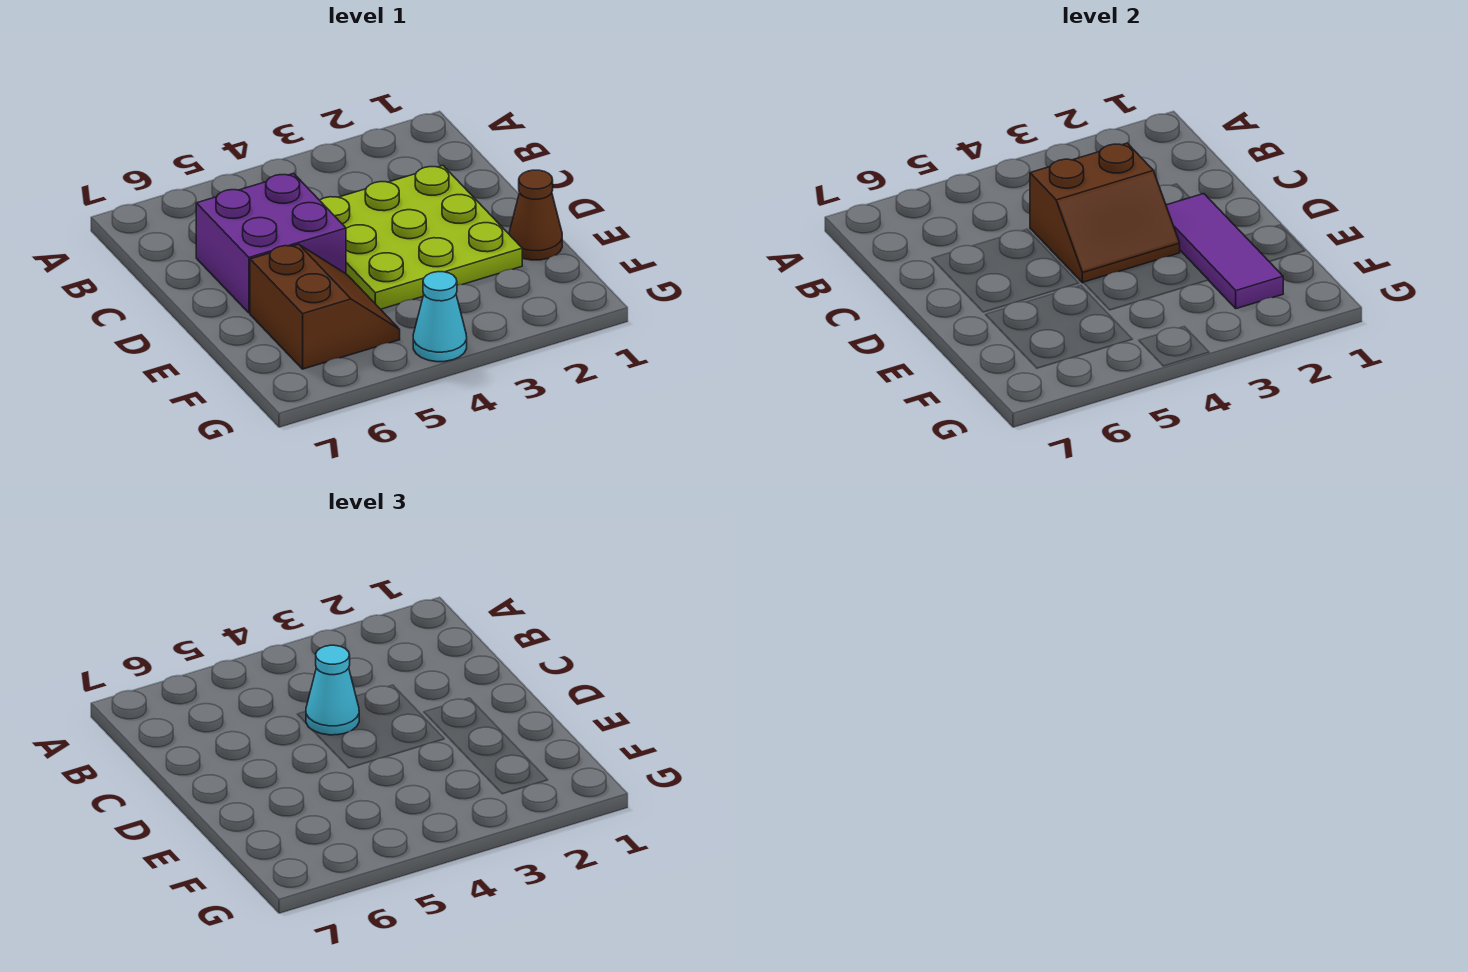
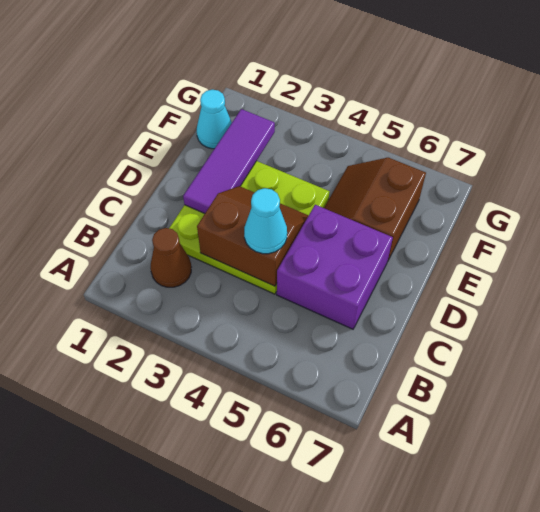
brown cone E1 level 1 -> brown cone B2 level 1
cyan cone G4 level 1 -> cyan cone F1 level 1

